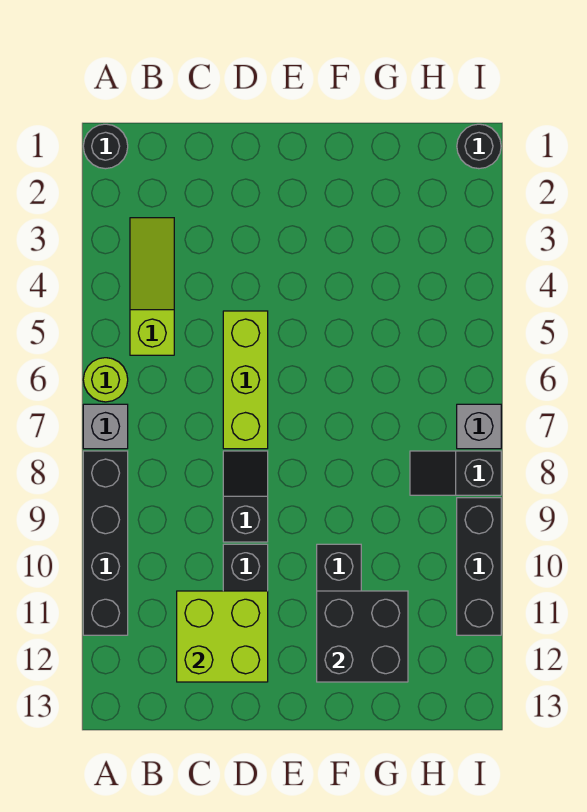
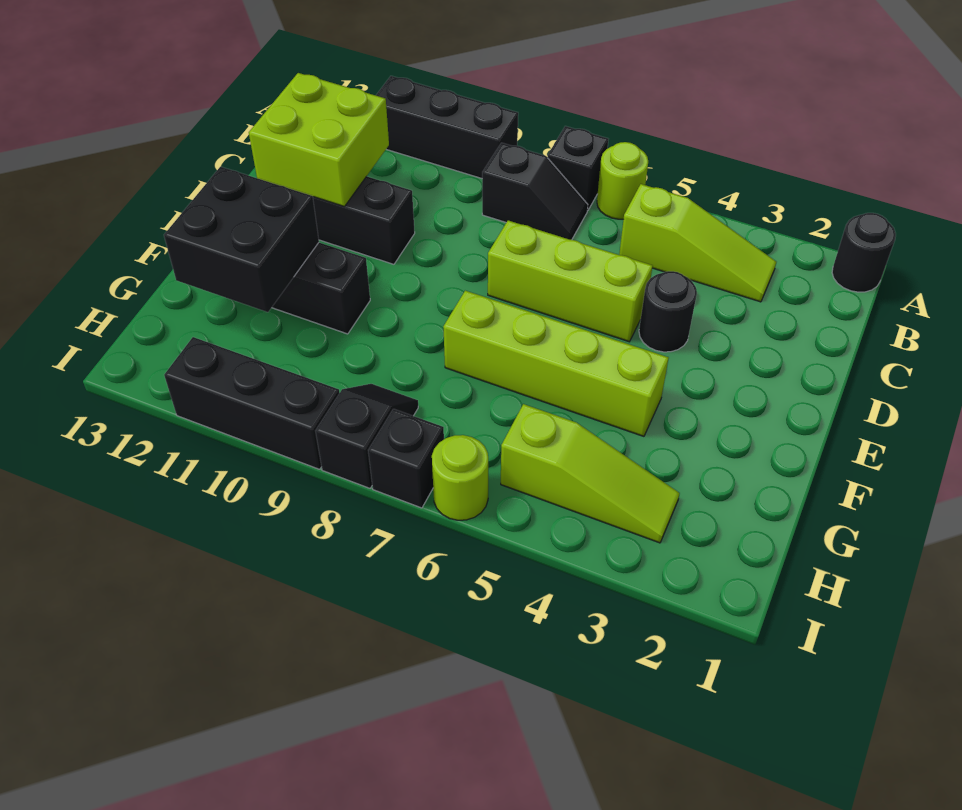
grey brick A7 level 1 -> black brick A7 level 1
black brick A8:A11 level 1 -> black brick A9:A11 level 1
black slope D8:D9 level 1 top 9 -> black slope B7:B8 level 1 top 8
none -> lime brick F4:F7 level 1
none -> lime slope H3:H5 level 1 top 5
black round brick I1 level 1 -> black round brick D4 level 1
none -> lime round brick I6 level 1
grey brick I7 level 1 -> black brick I7 level 1

